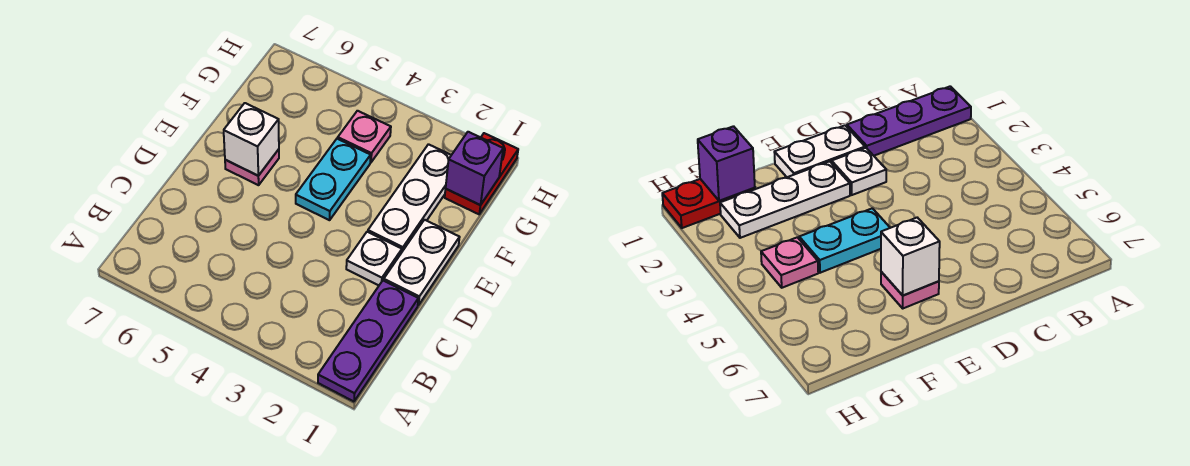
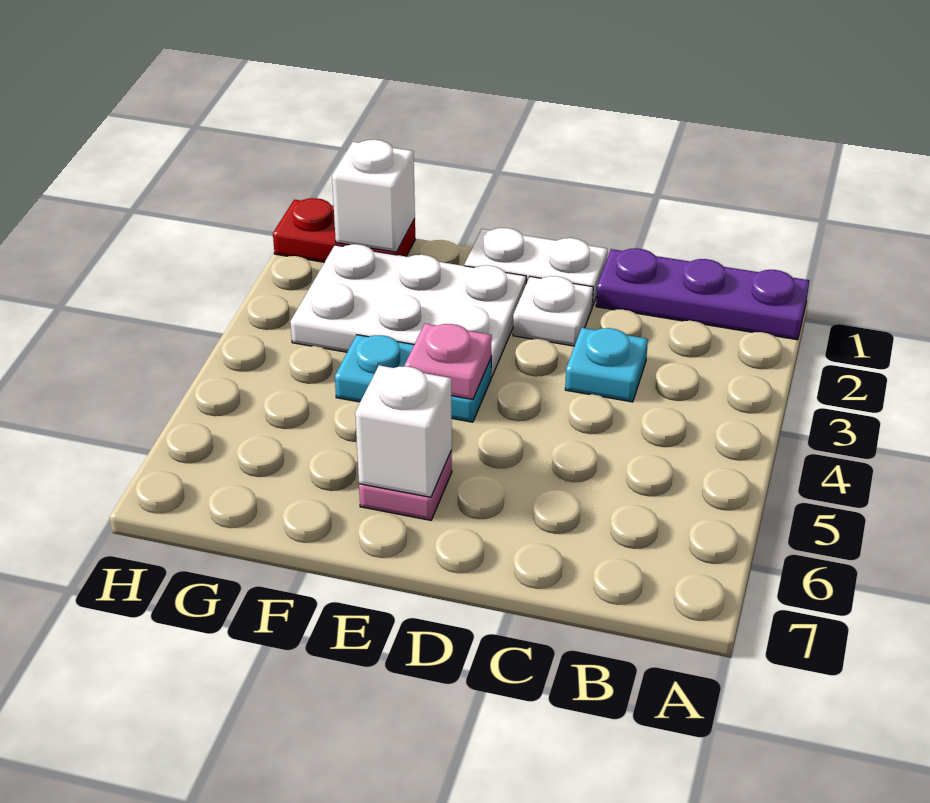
none -> cyan plate C3 level 1
white plate E2:G2 level 1 -> white plate E2:G3 level 1
purple brick G1 level 2 -> white brick G1 level 2
pink plate G4 level 1 -> pink plate E4 level 2

